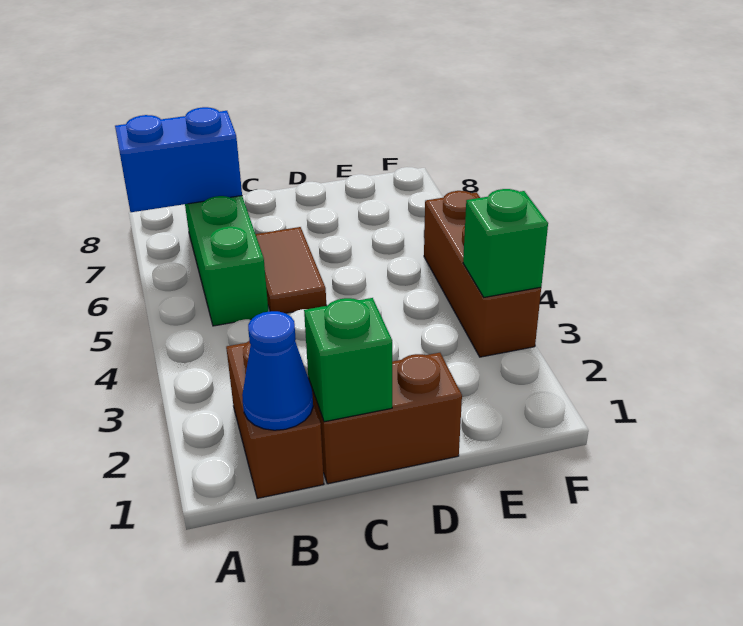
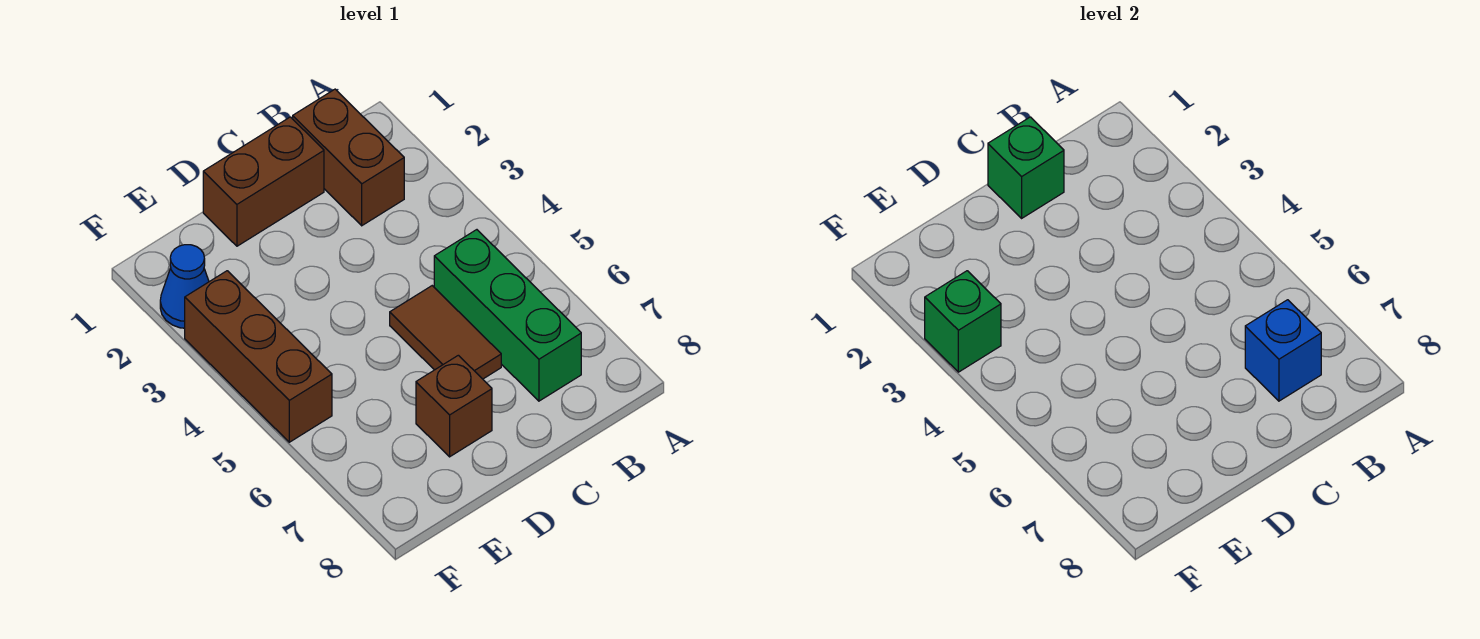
blue brick A7:B7 level 2 -> blue brick B7 level 2
blue cone B1 level 2 -> blue cone F2 level 1
none -> brown brick D7 level 1

